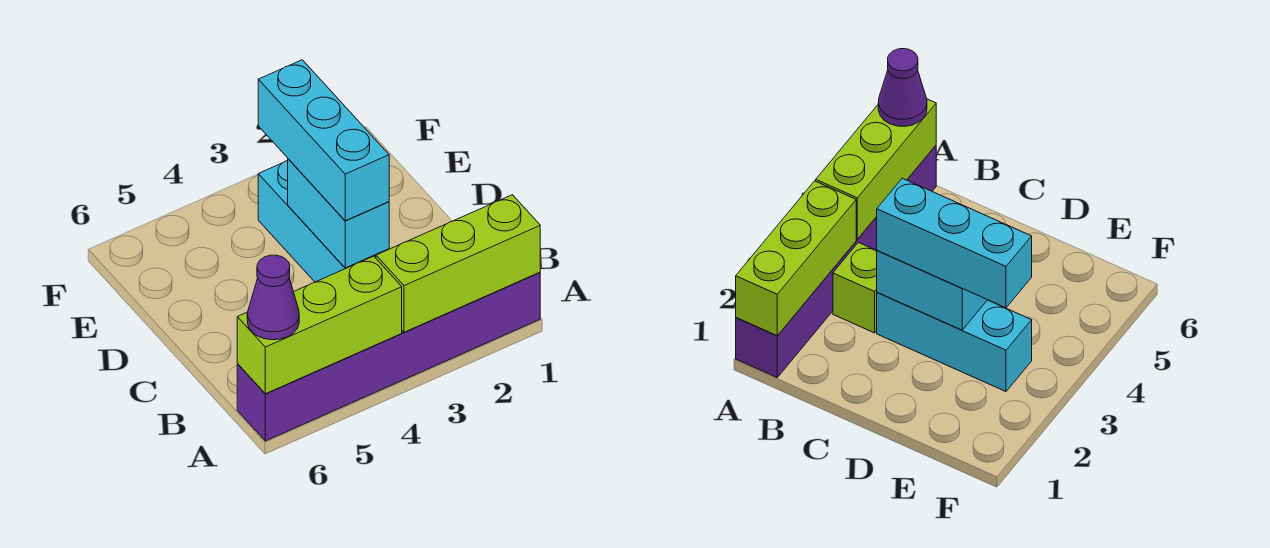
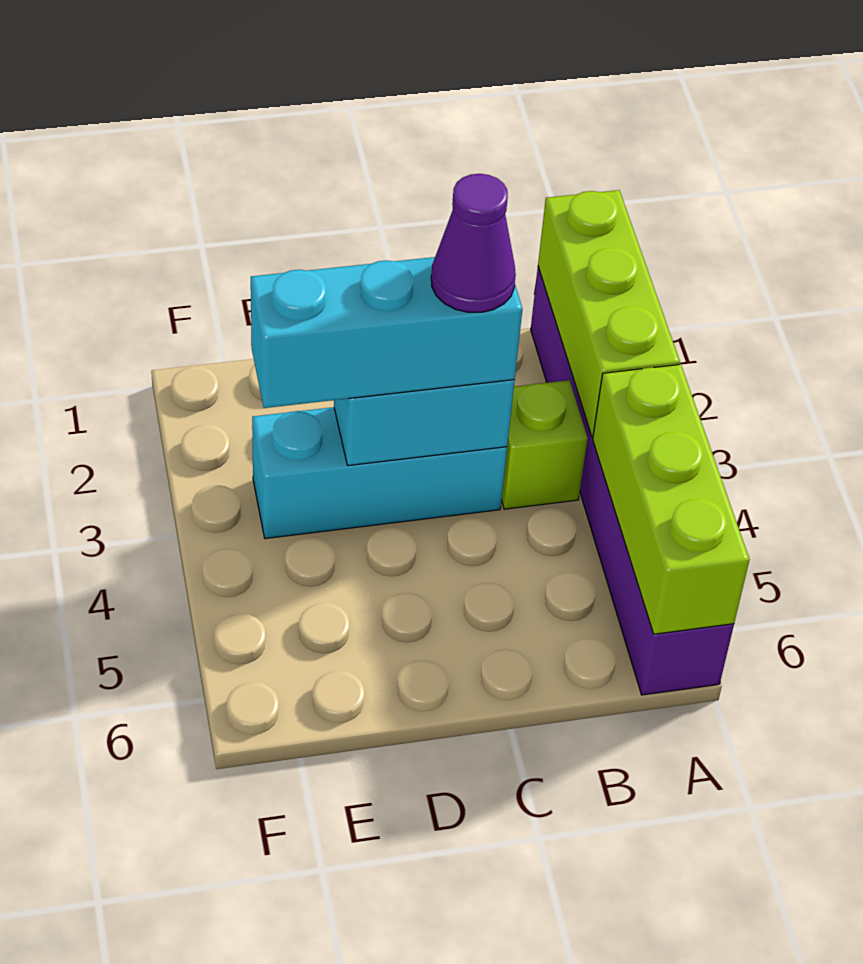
purple cone A6 level 3 -> purple cone C3 level 4

